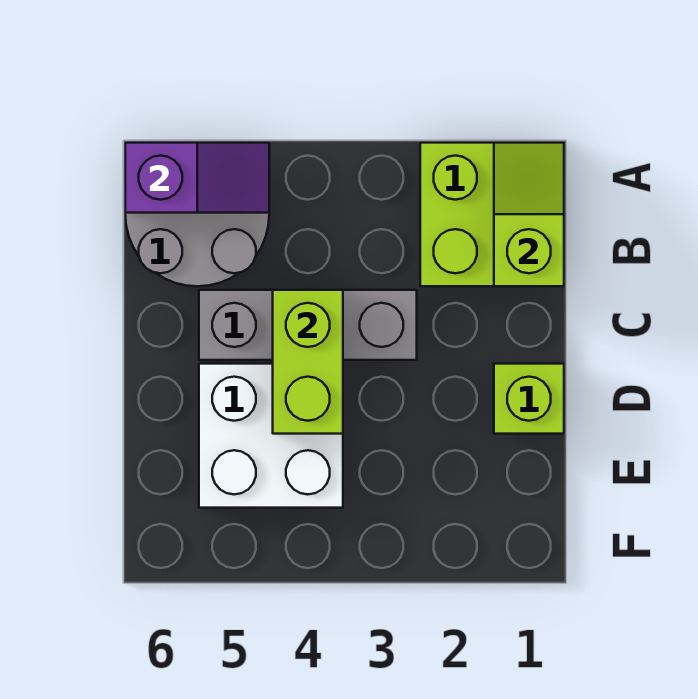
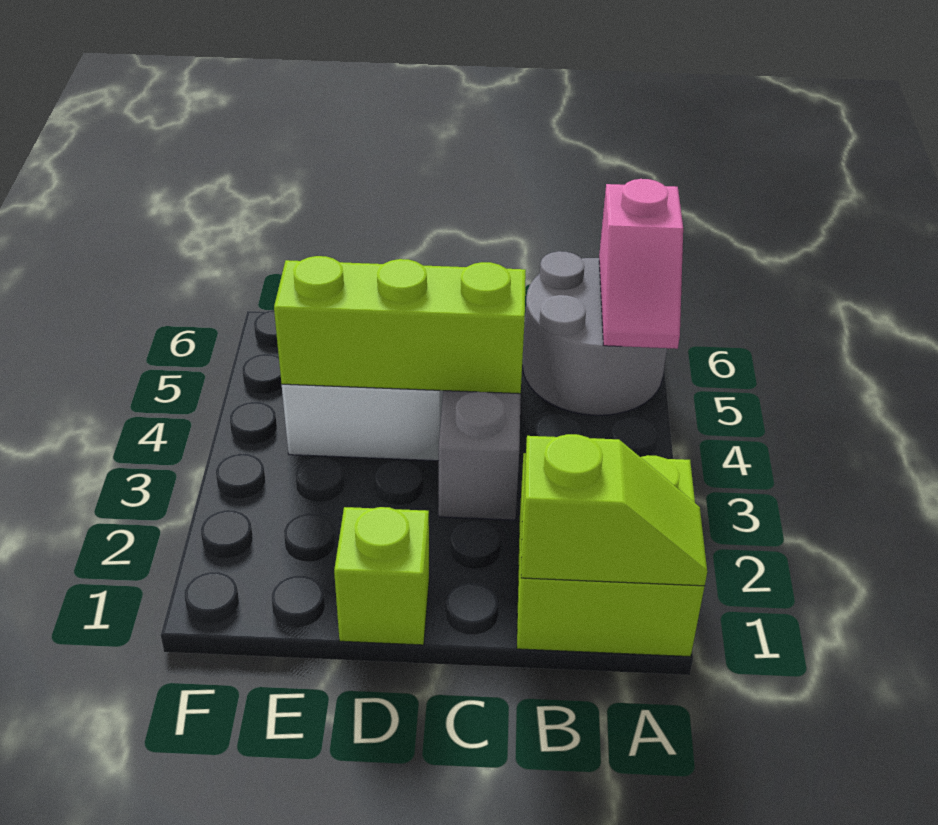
purple slope A5:A6 level 2 top 6 -> pink slope A5:A6 level 2 top 6
lime brick C4:D4 level 2 -> lime brick C4:E4 level 2

